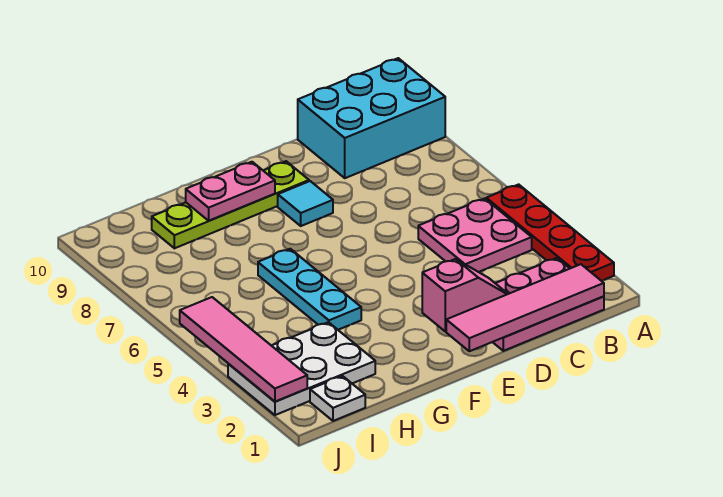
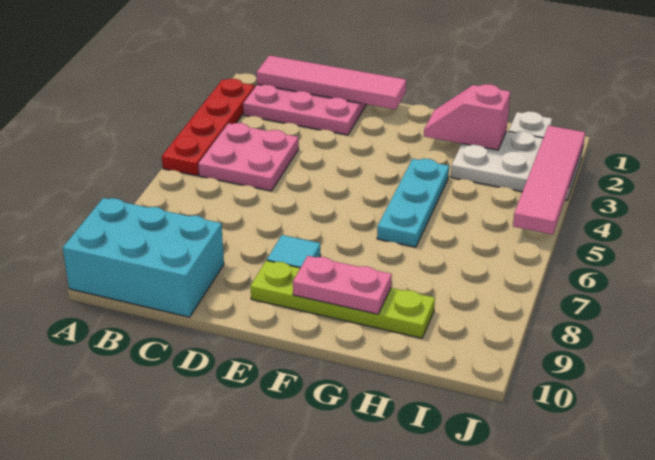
pink slope D2:E2 level 2 top E -> pink slope G2:H2 level 2 top H

